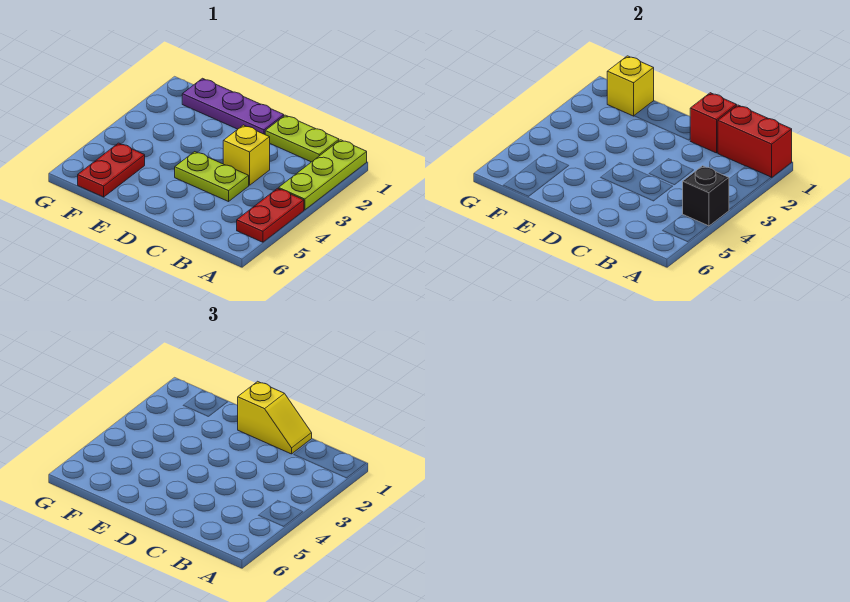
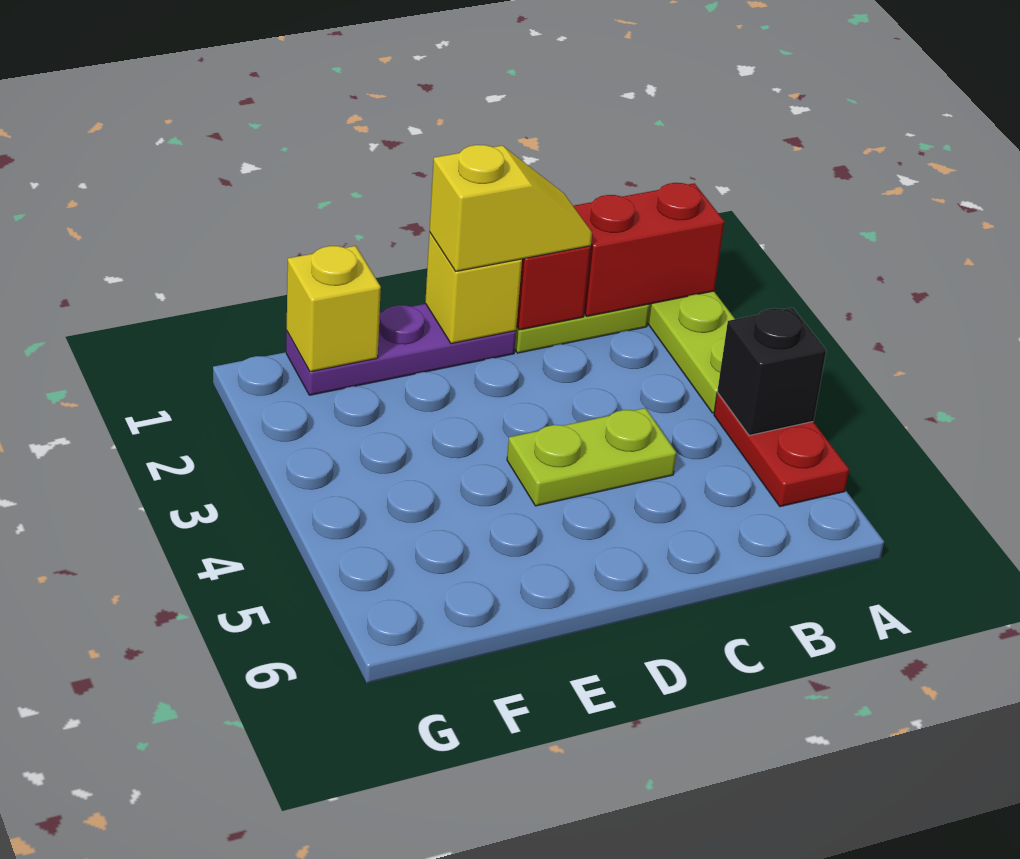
yellow brick C3 level 1 -> yellow brick D1 level 2
red plate F5:F6 level 1 -> none

